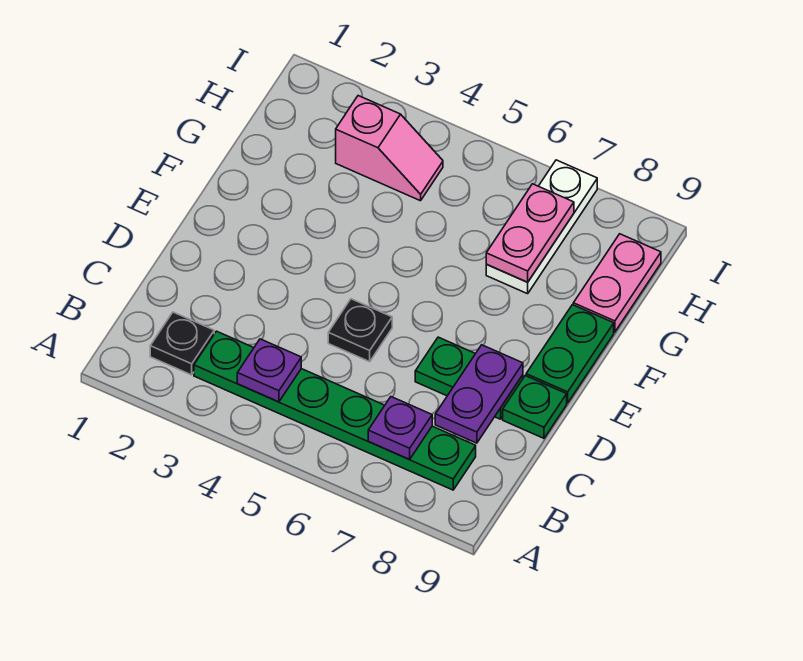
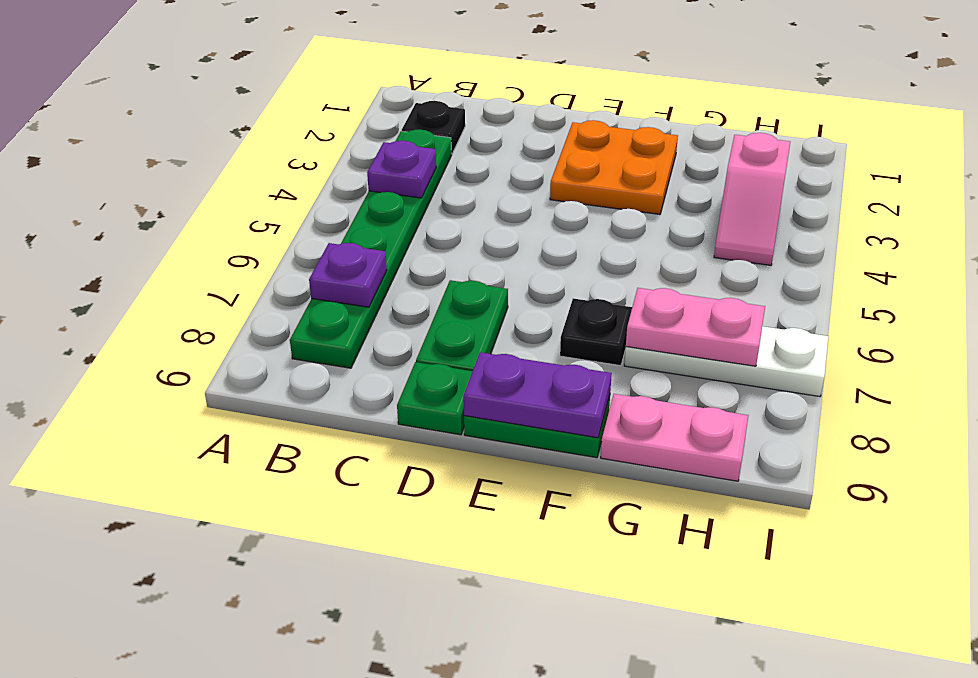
purple plate C8:D8 level 2 -> purple plate E9:F9 level 2
black plate D5 level 1 -> black plate F7 level 1
none -> orange plate E2:F3 level 1

